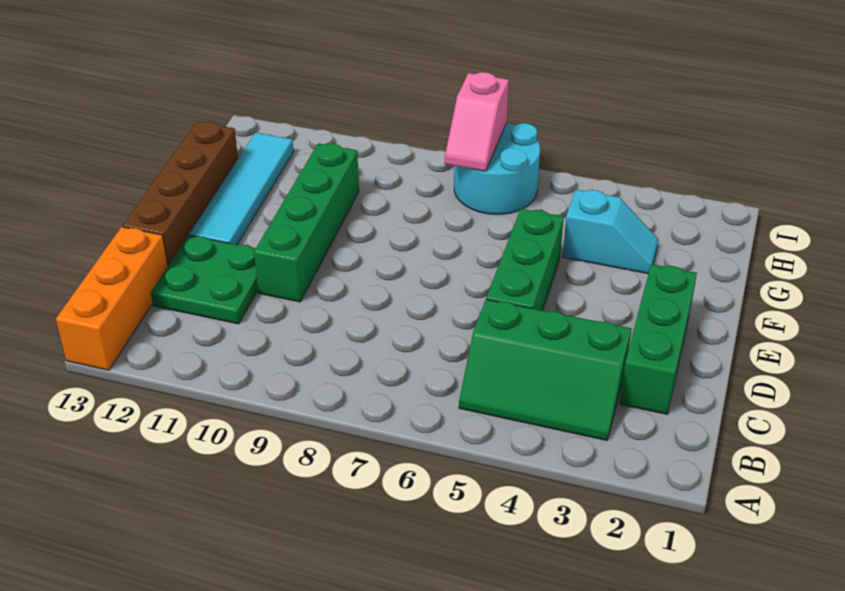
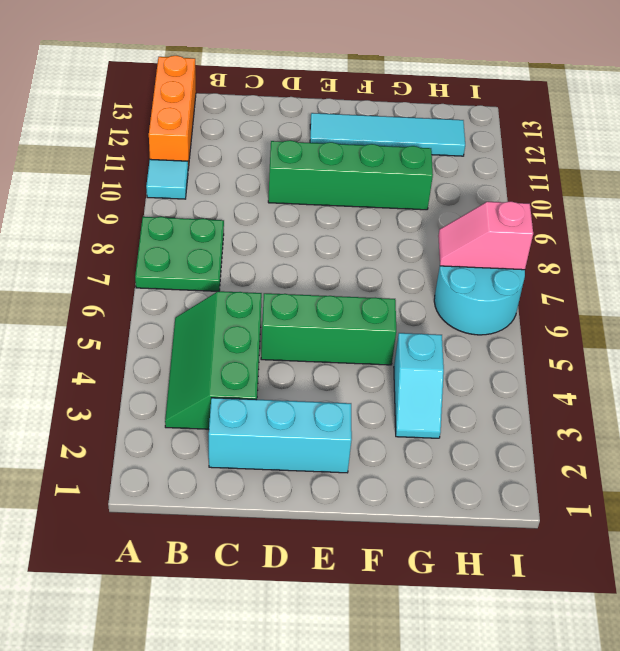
none -> cyan tile A10 level 1
orange brick A13:C13 level 1 -> orange brick A11:A13 level 1
green brick C2:E2 level 1 -> cyan brick C2:E2 level 1
green plate C11:D12 level 1 -> green plate A7:B8 level 1
brown brick D13:G13 level 1 -> none

